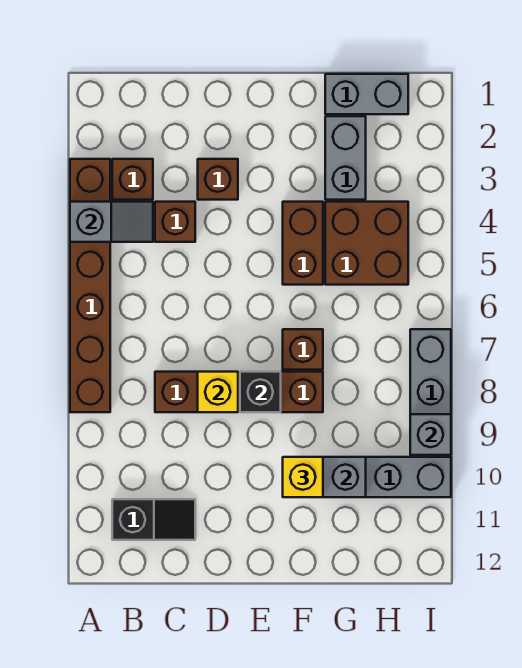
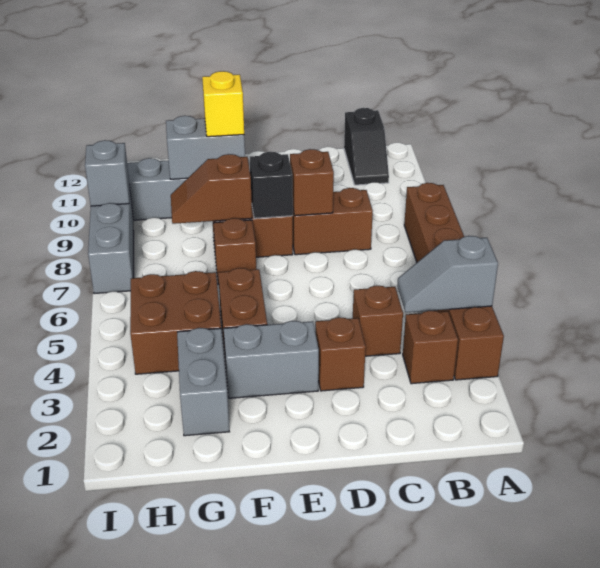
black slope B11:C11 level 1 top B -> black slope B11:B12 level 1 top 12
yellow brick D8 level 2 -> brown brick D8 level 2
none -> brown slope F8:G8 level 2 top F
grey brick G1:H1 level 1 -> grey brick E3:F3 level 1

